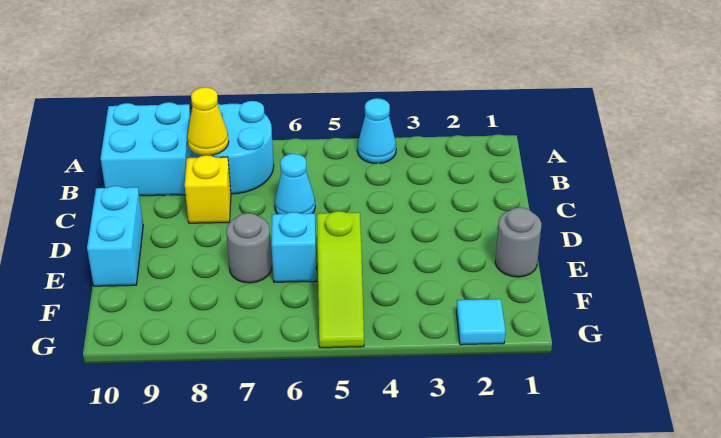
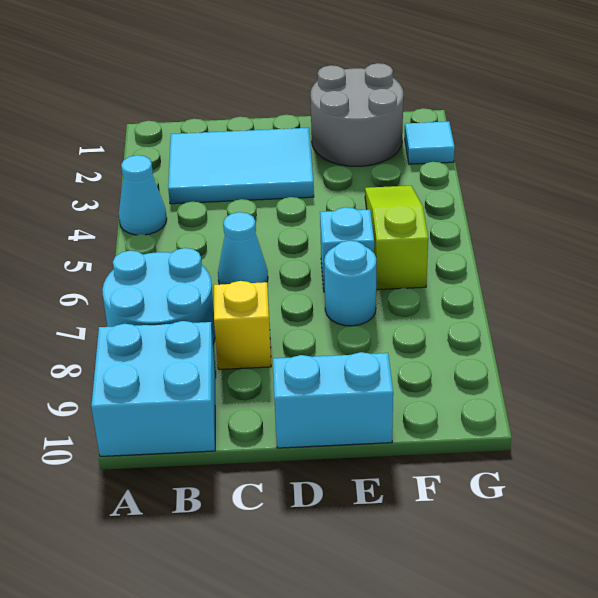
none -> cyan tile B2:D3 level 1
yellow cone B8 level 2 -> none
grey round brick E1 level 1 -> grey round brick E1:F2 level 1
lime slope E5:G5 level 1 top E -> lime slope F4:F6 level 1 top 6
grey round brick E7 level 1 -> cyan round brick E7 level 1

